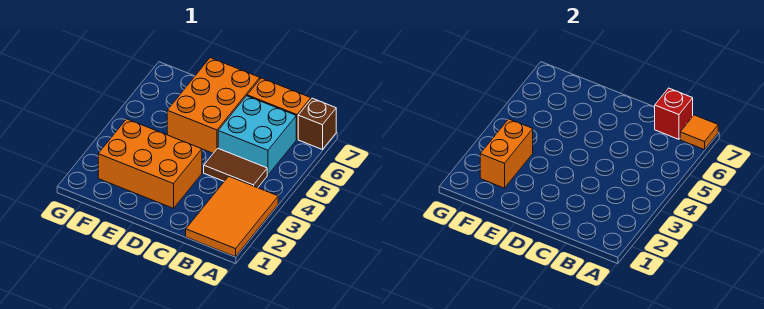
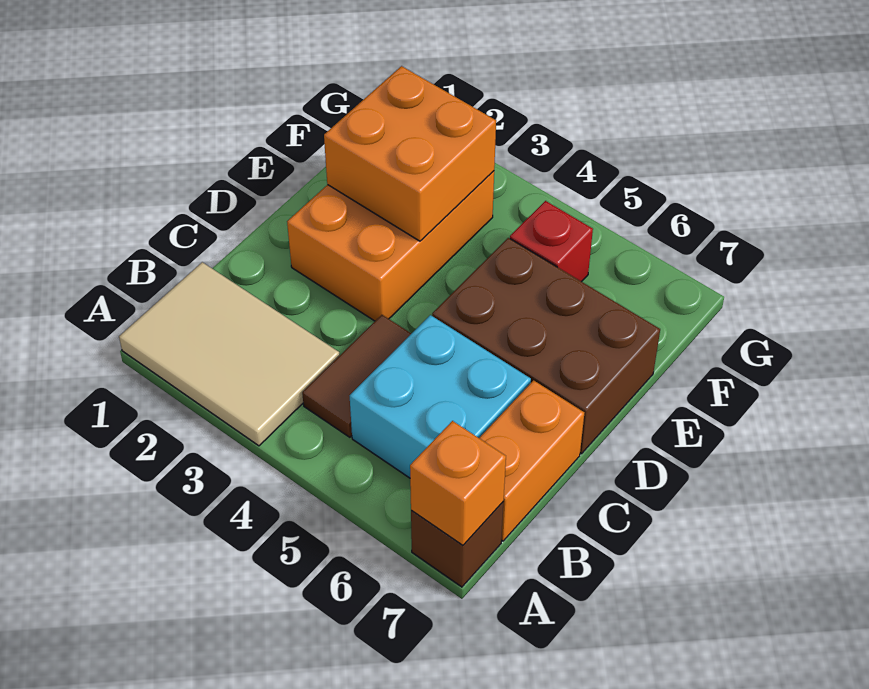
orange tile A1:B3 level 1 -> tan tile A1:B3 level 1
orange tile A7 level 2 -> orange brick A7 level 2
red brick B7 level 2 -> red brick F5 level 1
orange brick D5:E7 level 1 -> brown brick D5:E7 level 1
orange brick F2:F3 level 2 -> orange brick E2:F3 level 2

